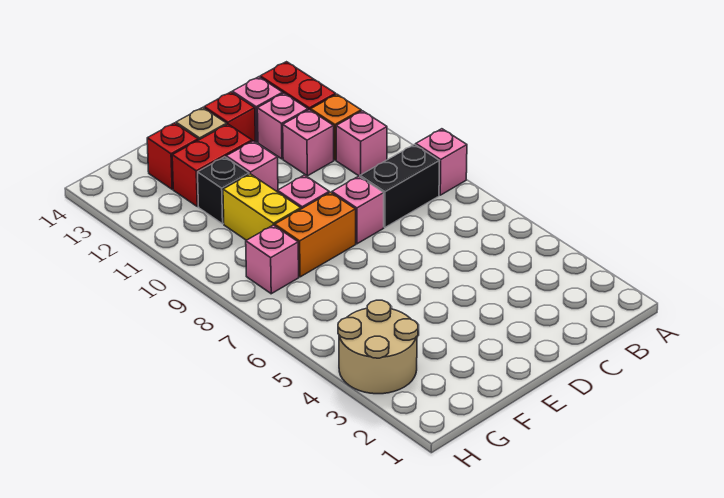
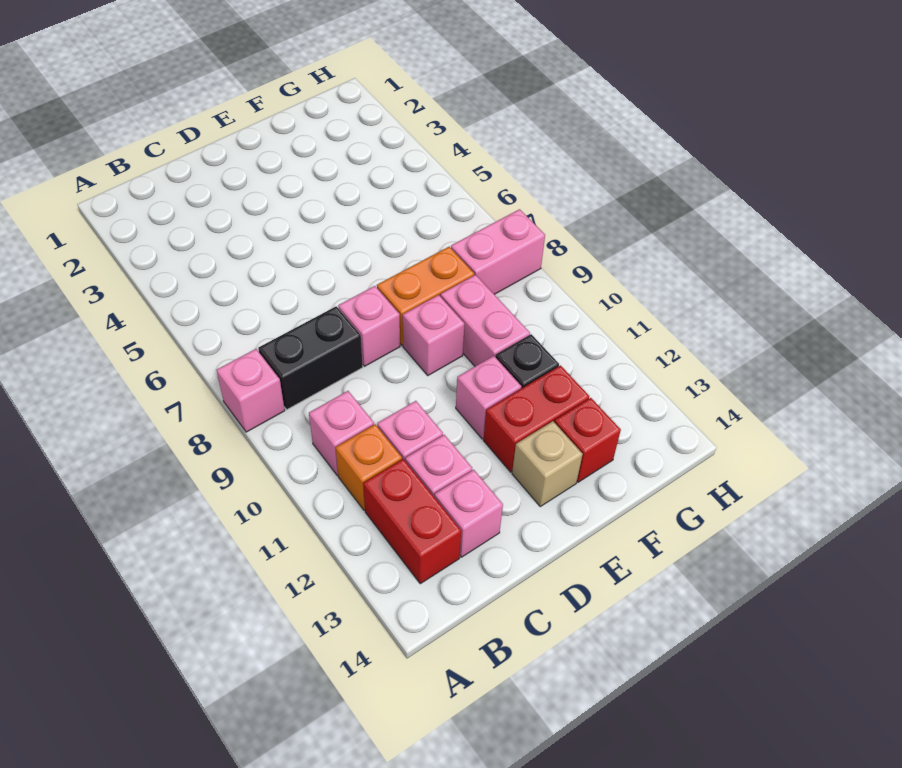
red brick D13 level 1 -> none
yellow brick F9:F10 level 1 -> pink brick F9:F10 level 1
tan round brick G3:H4 level 1 -> none
pink brick G8 level 1 -> pink brick G8:H8 level 1

